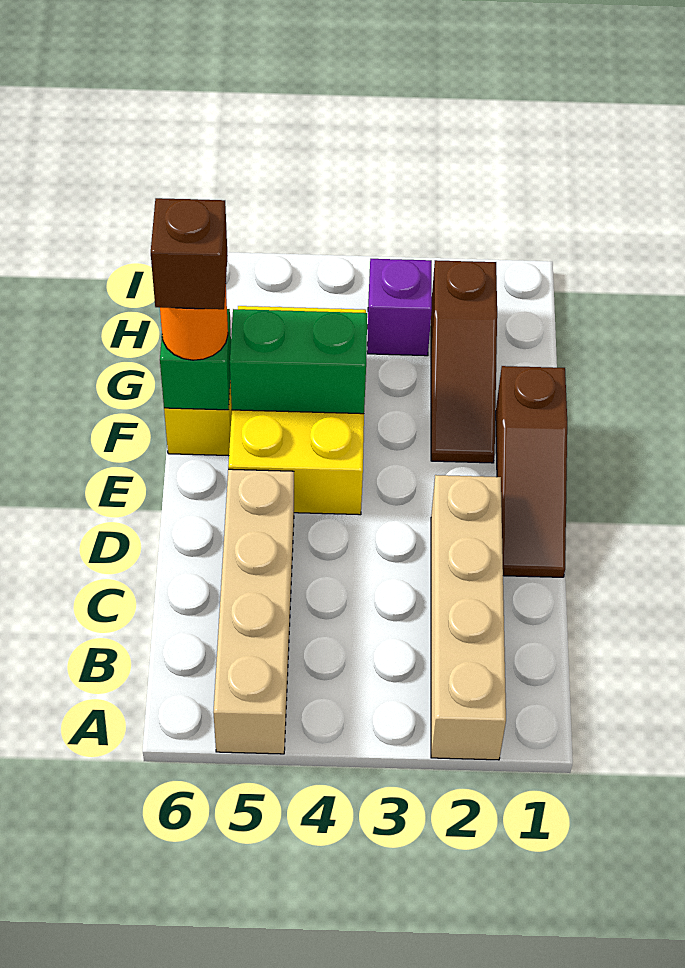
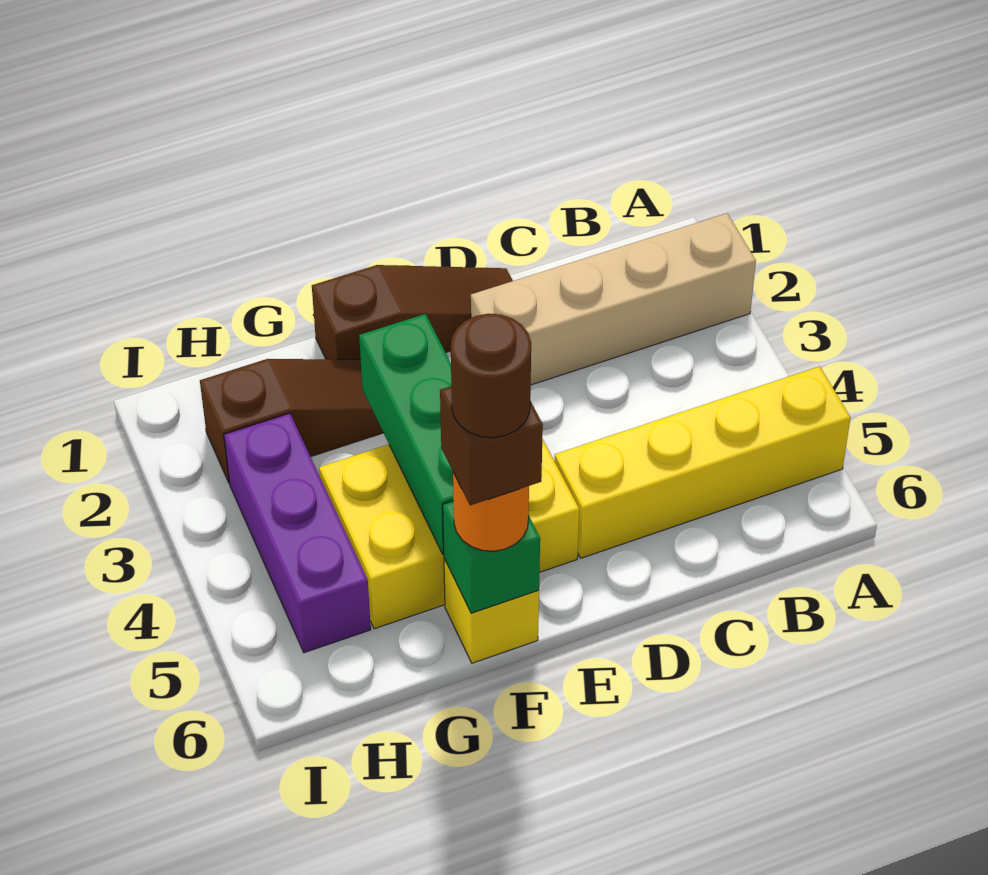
tan brick A5:D5 level 1 -> yellow brick A5:D5 level 1
green brick F4:F5 level 2 -> green brick F3:F5 level 2
none -> brown round brick F6 level 5
purple brick H3 level 1 -> purple brick H3:H5 level 1

